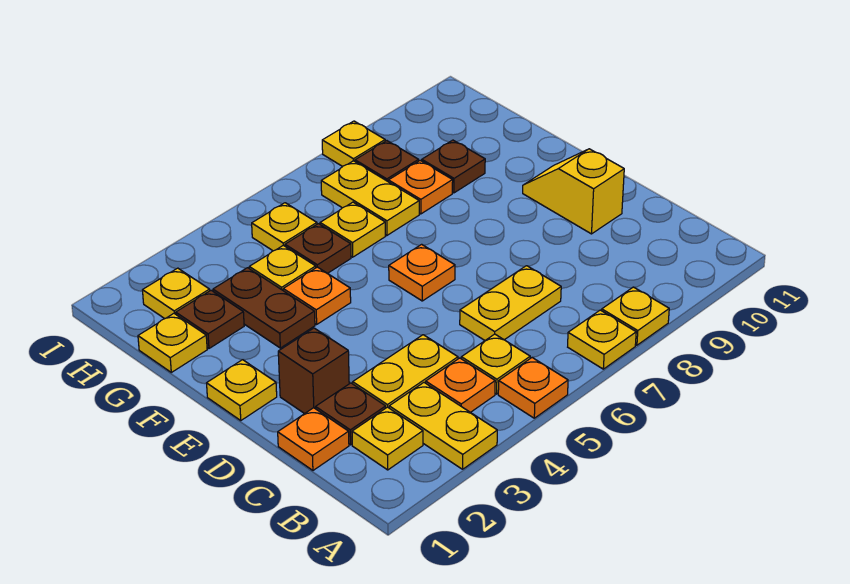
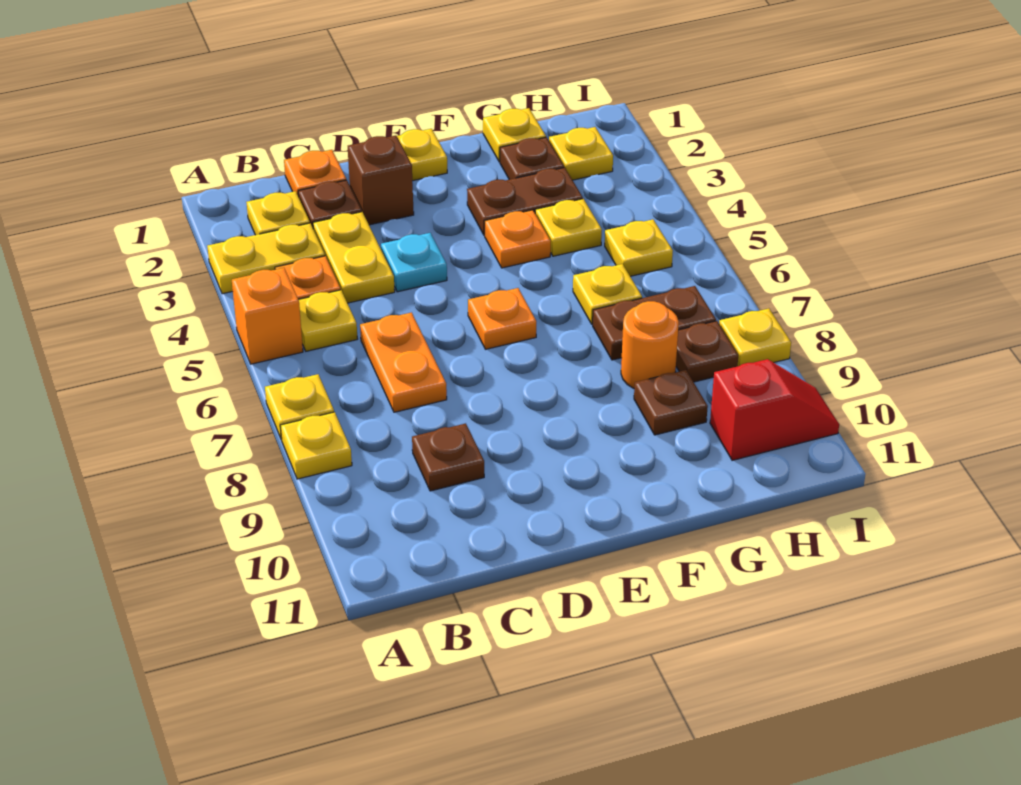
orange plate A5 level 1 -> orange brick A5 level 1
yellow plate C6:C7 level 1 -> orange plate C6:C7 level 1
none -> cyan plate D4 level 1
yellow slope D10:E10 level 1 top D -> none
brown plate G5 level 1 -> brown plate C9 level 1
yellow plate G7:H7 level 1 -> brown plate G7:H7 level 1
orange plate G8 level 1 -> orange round brick G8 level 1
none -> red slope H10:I10 level 1 top H

